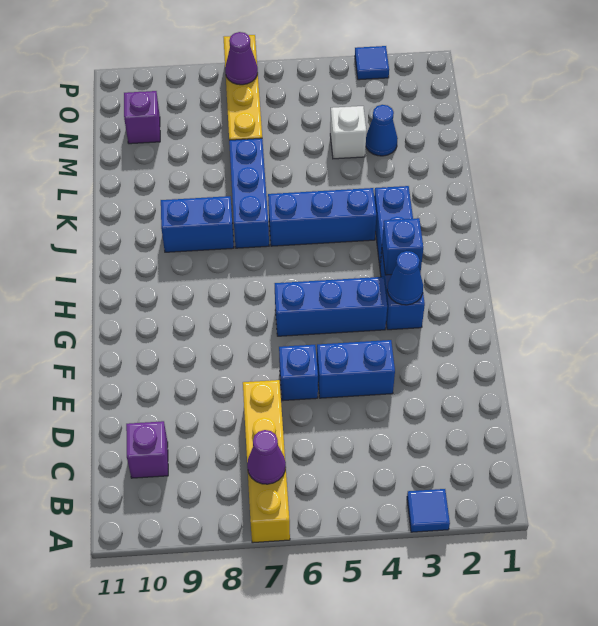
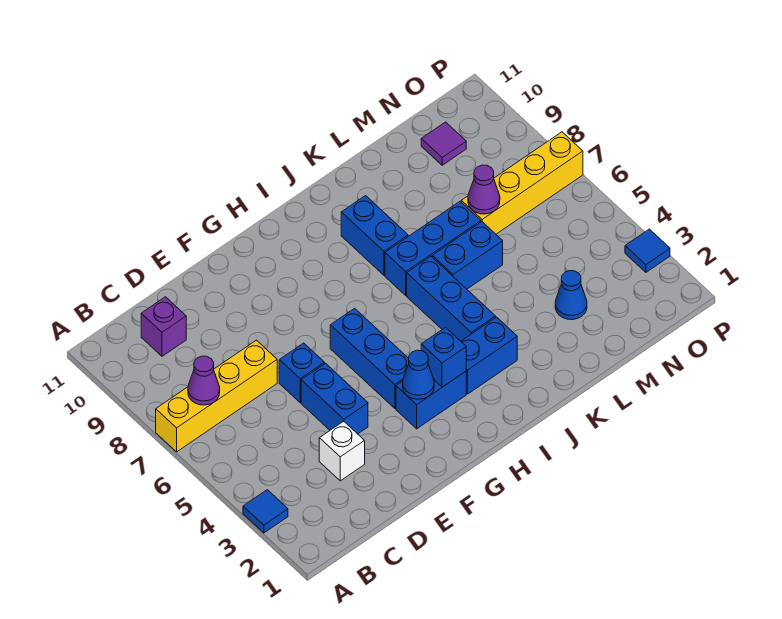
none -> blue brick K6:L6 level 1
white brick M4 level 1 -> white brick D3 level 1
purple brick N10 level 1 -> purple tile N10 level 1
purple cone O7 level 2 -> purple cone M7 level 2

